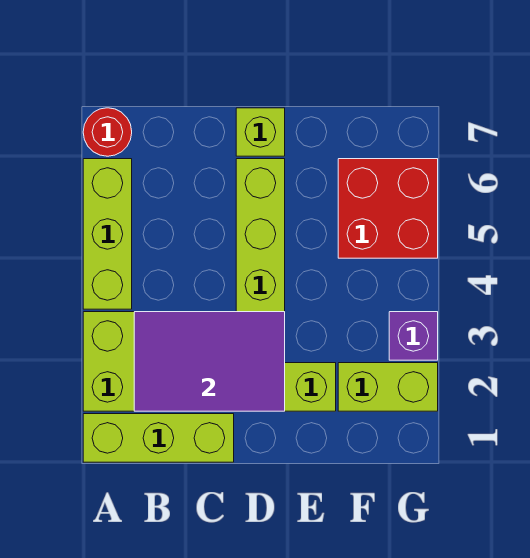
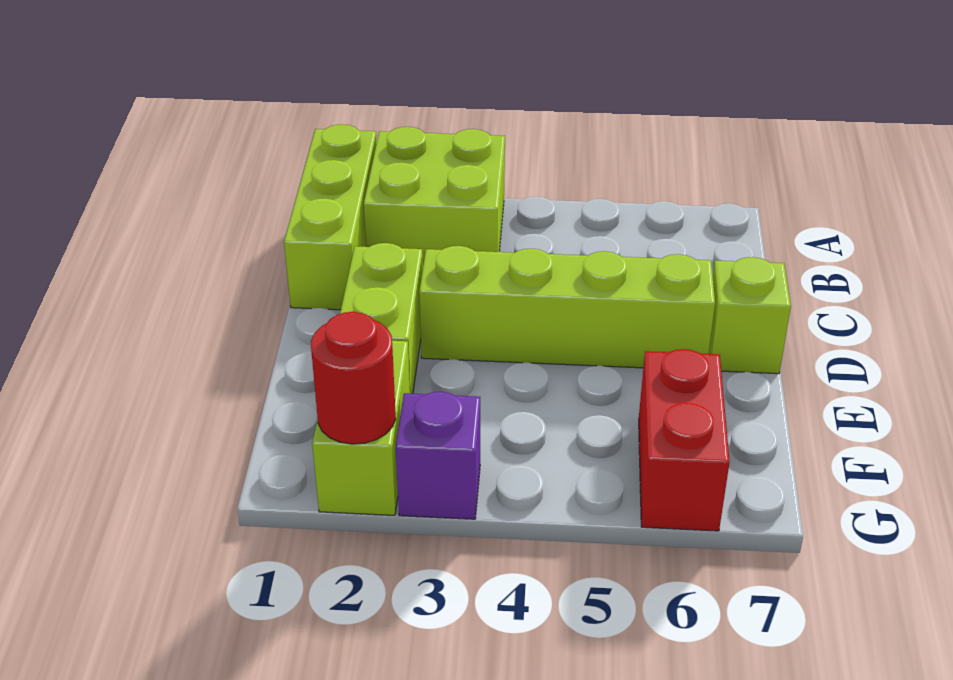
lime brick A4:A6 level 1 -> none
red round brick A7 level 1 -> red round brick G2 level 2
purple tile B2:D3 level 2 -> none
red brick F5:G6 level 1 -> red brick F6:G6 level 1

